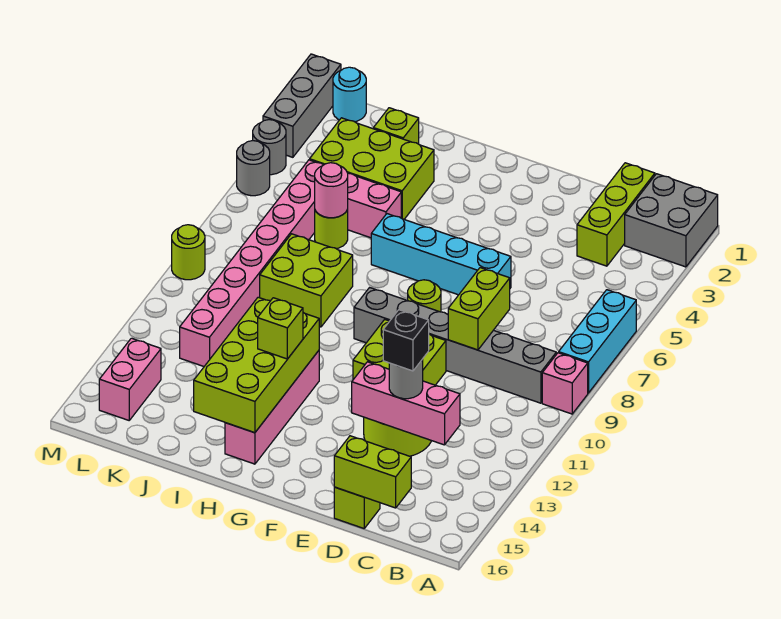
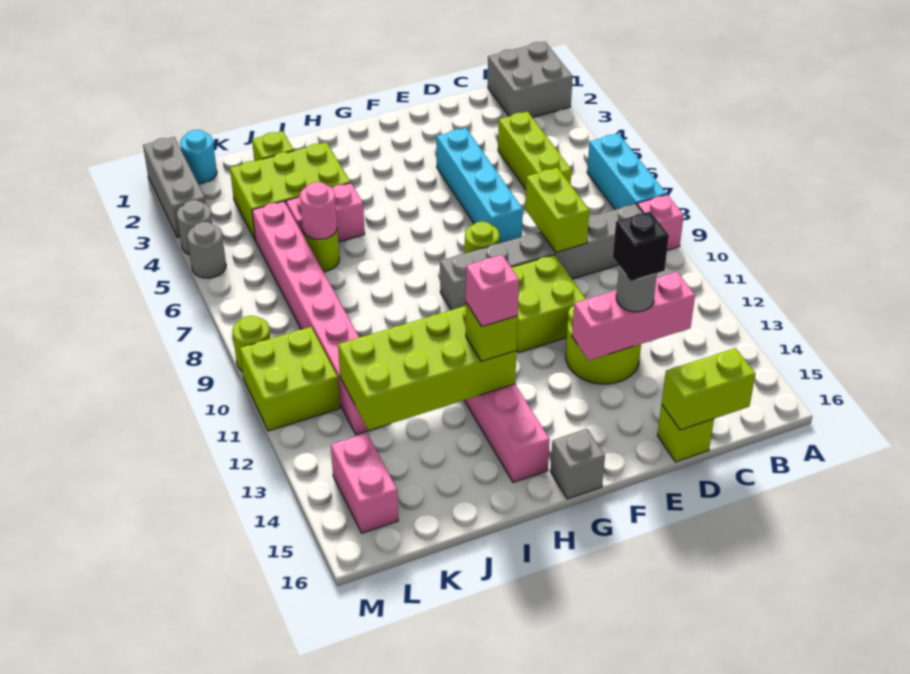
lime brick C1:C3 level 1 -> lime brick C4:C6 level 1
cyan brick E6:H6 level 1 -> cyan brick E4:E7 level 1
none -> grey brick G16 level 1
lime brick H12:I15 level 2 -> lime brick H12:K13 level 2
none -> pink brick H13 level 4
lime brick I8:J9 level 1 -> lime brick L10:M11 level 1

